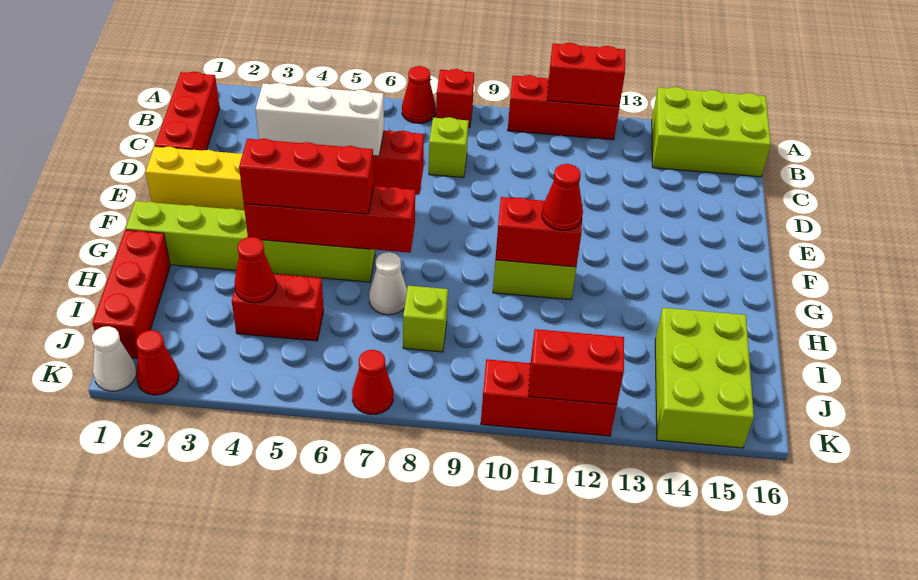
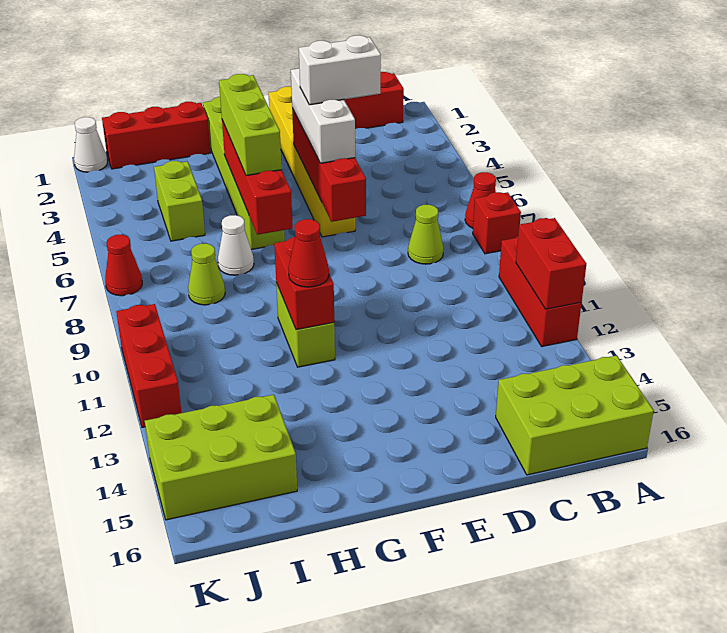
lime brick A14:B16 level 1 -> lime brick A15:C16 level 1
lime brick C8 level 1 -> lime cone C8 level 1
none -> white brick D5:E5 level 4
red brick G4:G6 level 3 -> lime brick G4:G6 level 3
red brick I4:I5 level 1 -> lime brick I4:I5 level 1
red cone I4 level 2 -> none
lime brick I8 level 1 -> lime cone I8 level 1
red cone K2 level 1 -> none
red brick K11:K12 level 2 -> none

